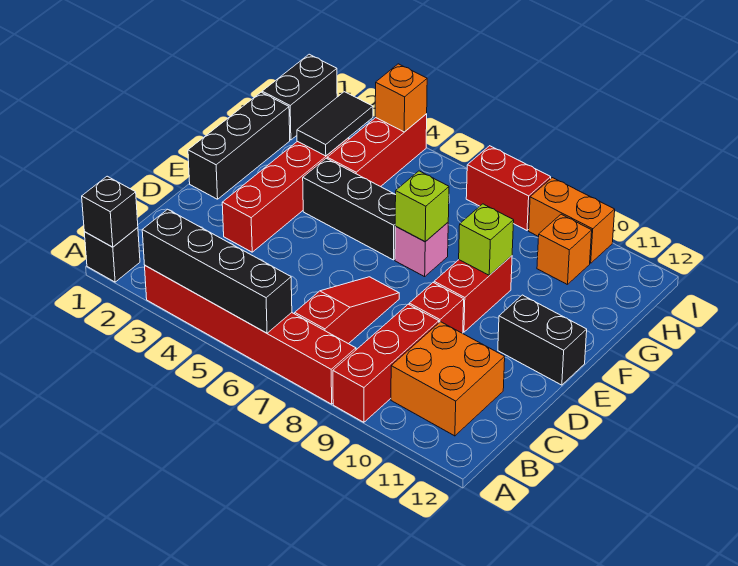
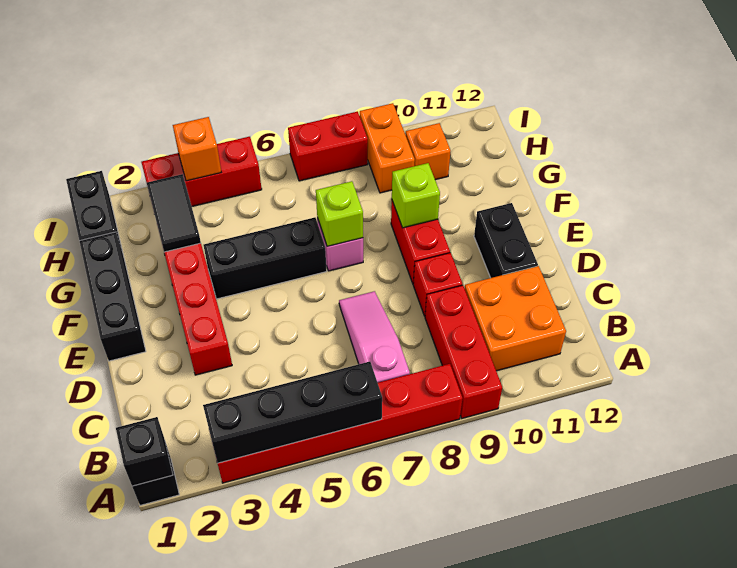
red slope B7:D7 level 1 top B -> pink slope B7:D7 level 1 top B
black brick E11:E12 level 1 -> black brick D11:E11 level 1
red brick G4:I4 level 1 -> red brick I3:I5 level 1
orange brick I9:I10 level 1 -> orange brick H9:I9 level 1

